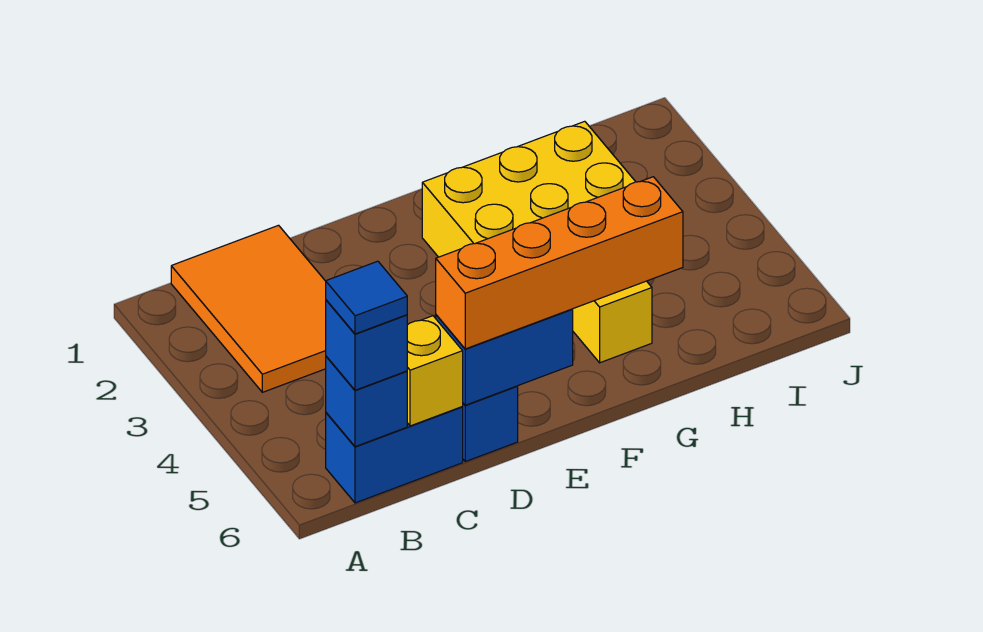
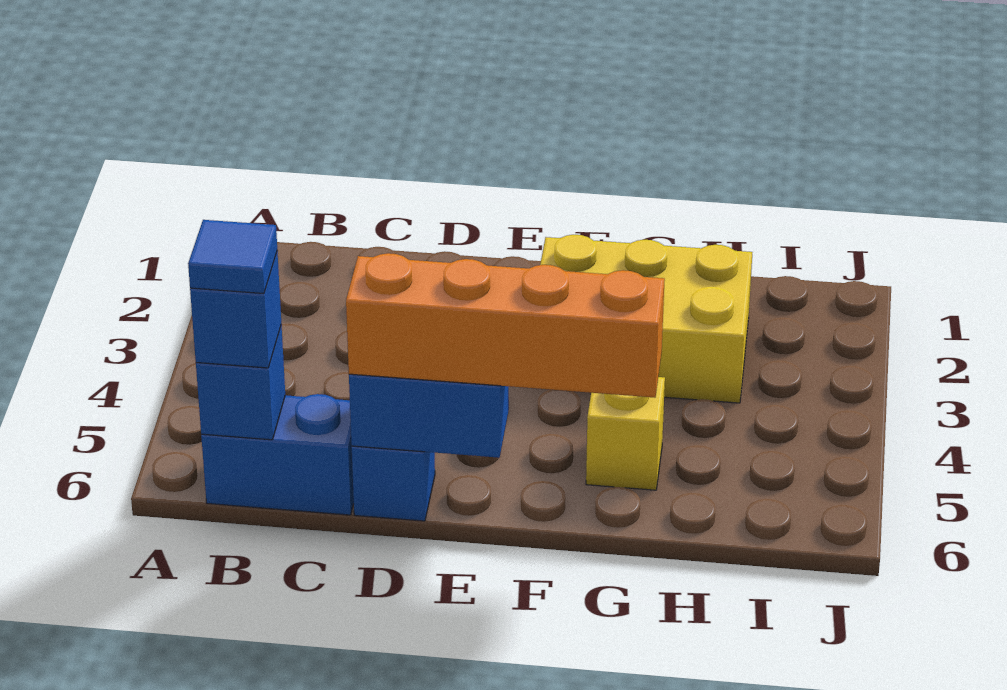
orange tile B1:C3 level 1 -> none
yellow brick C6 level 2 -> none

